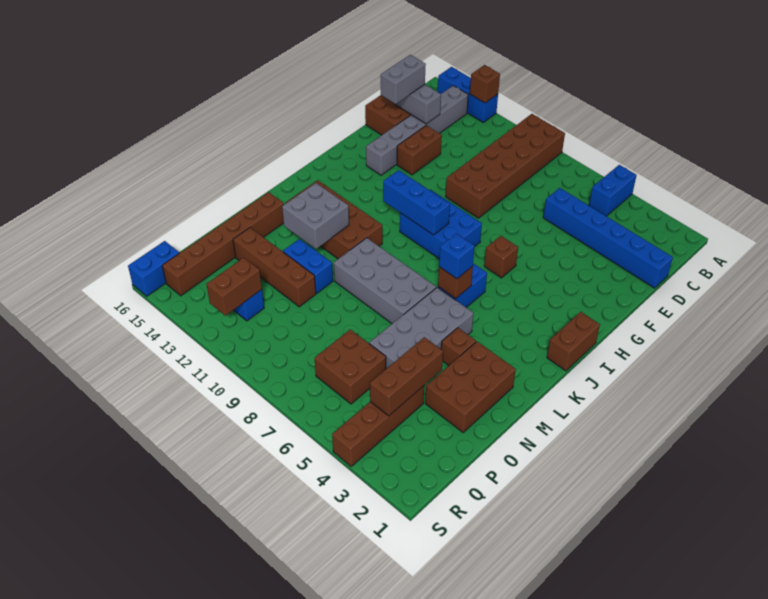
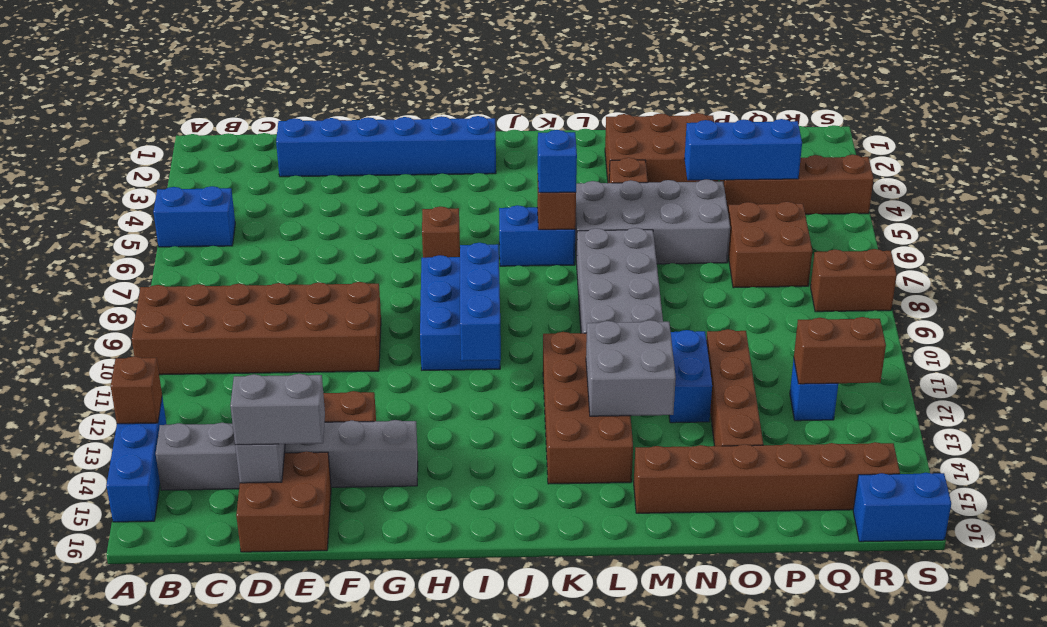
blue brick D1:D6 level 1 -> blue brick D2:I2 level 1
brown brick I1:J1 level 1 -> brown brick R8:S8 level 1
brown brick O4:Q4 level 2 -> blue brick O4:Q4 level 2

